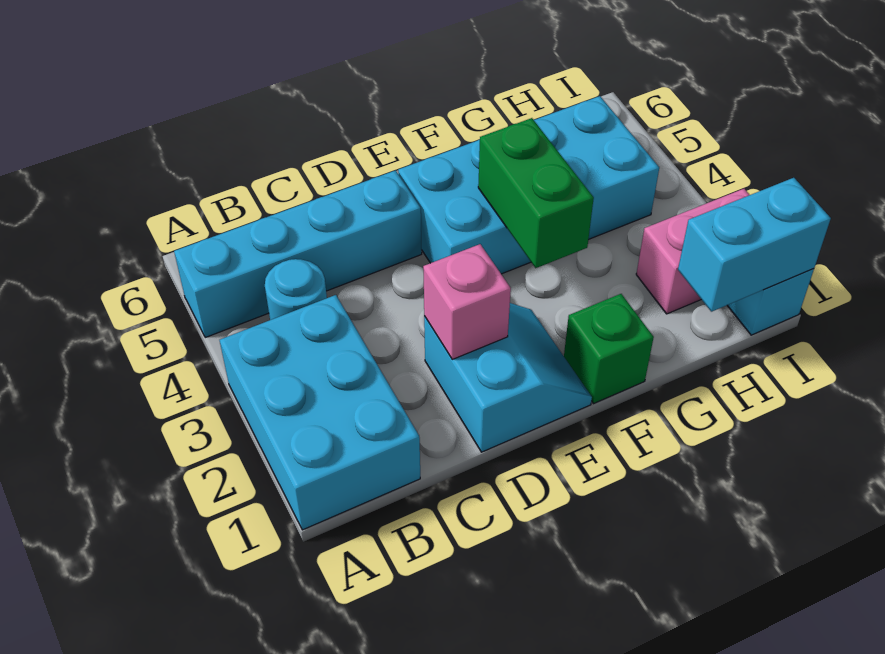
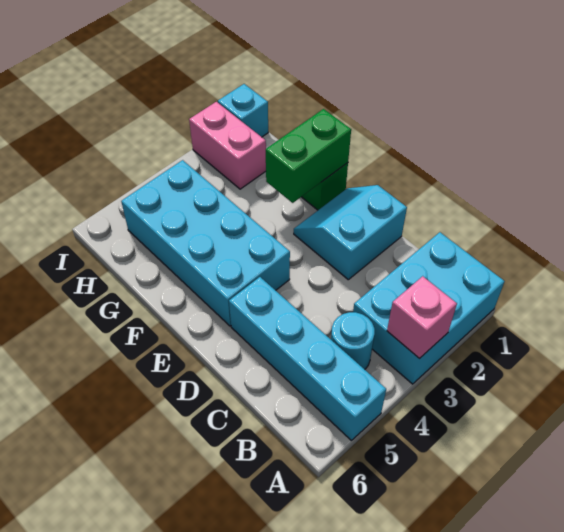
pink brick D2 level 2 -> pink brick A3 level 2
green brick F3:F4 level 2 -> green brick F1:F2 level 2
cyan brick H1:I1 level 2 -> none

